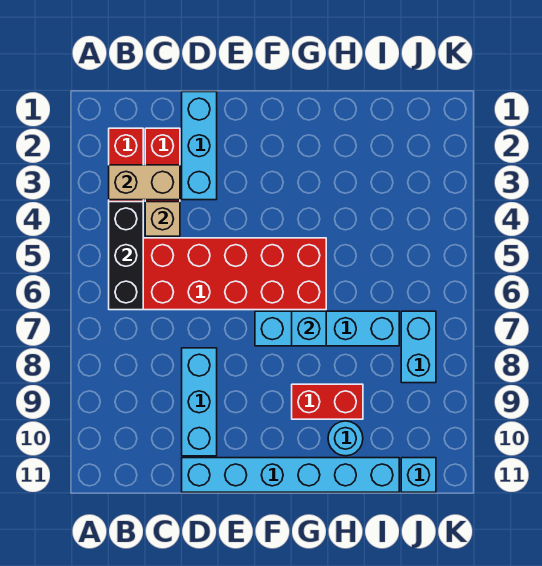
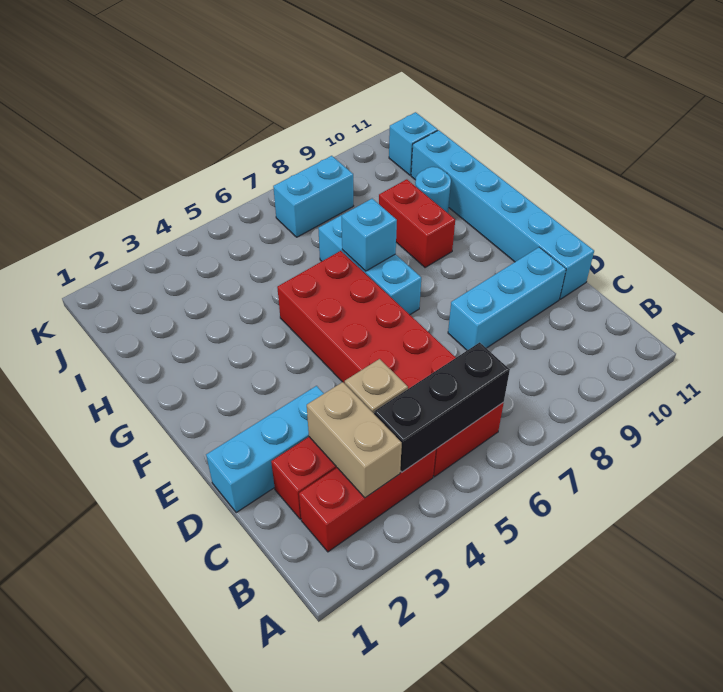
cyan brick F7:I7 level 1 -> cyan brick F7:H7 level 1

